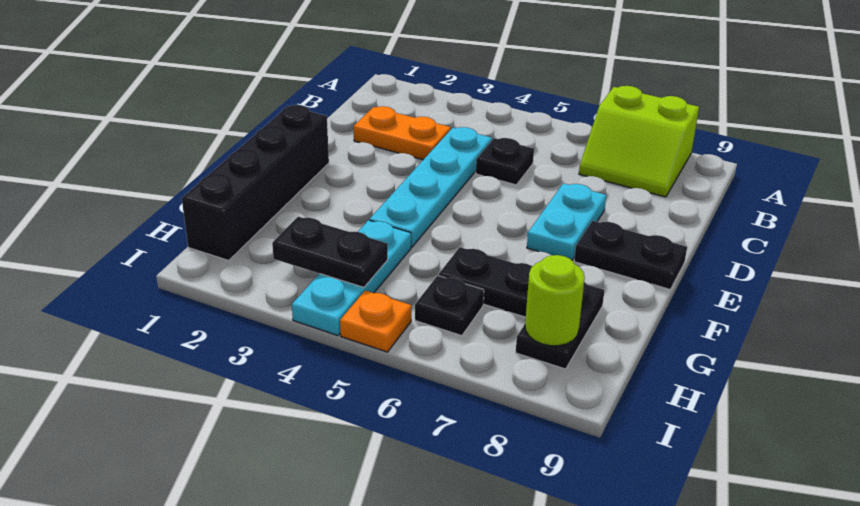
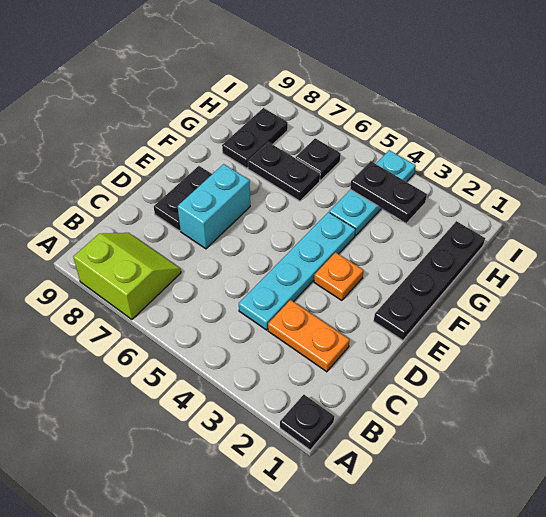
black plate C5 level 1 -> black plate A1 level 1
cyan plate D7:E7 level 1 -> cyan brick D7:E7 level 1
black brick E1:H1 level 1 -> black plate E1:H1 level 1
black plate E8:E9 level 1 -> black plate D8:E8 level 1
lime round brick H8 level 2 -> none
orange plate I5 level 1 -> orange plate E3 level 1

